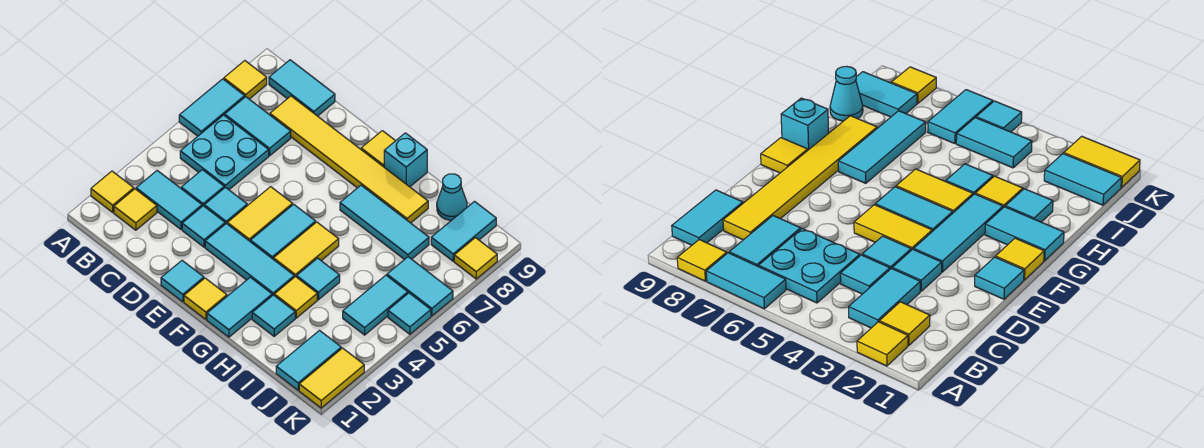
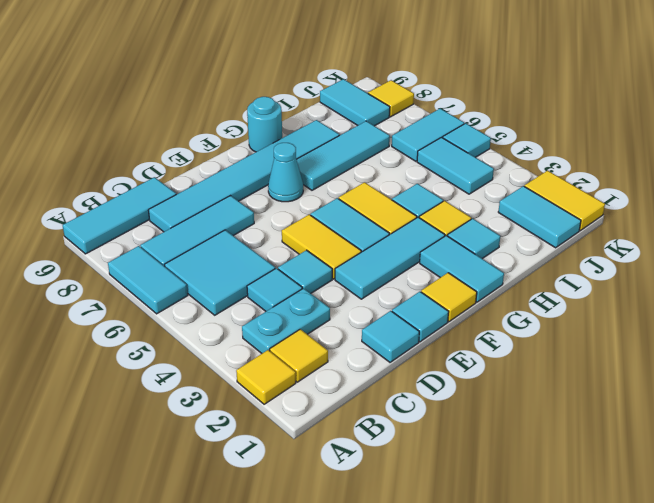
yellow tile A8 level 1 -> none
cyan tile B3:C3 level 1 -> cyan plate B3:C3 level 1
cyan plate B5:C6 level 1 -> cyan tile B5:C6 level 1
cyan tile B7:C7 level 1 -> cyan tile B7:D7 level 1
cyan tile B9:C9 level 1 -> cyan tile A9:C9 level 1
yellow tile C8:H8 level 1 -> cyan tile C8:H8 level 1
cyan tile D3 level 1 -> cyan tile D1 level 1
yellow tile F9 level 1 -> none
cyan brick G9 level 1 -> cyan round brick G9 level 1
cyan cone I9 level 1 -> cyan cone F7 level 1

